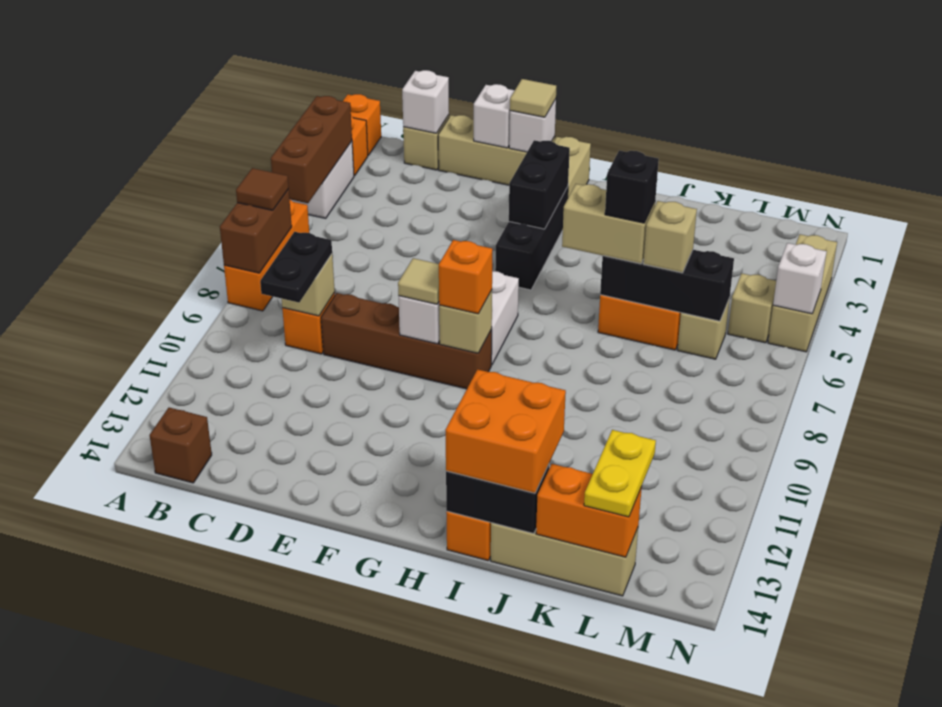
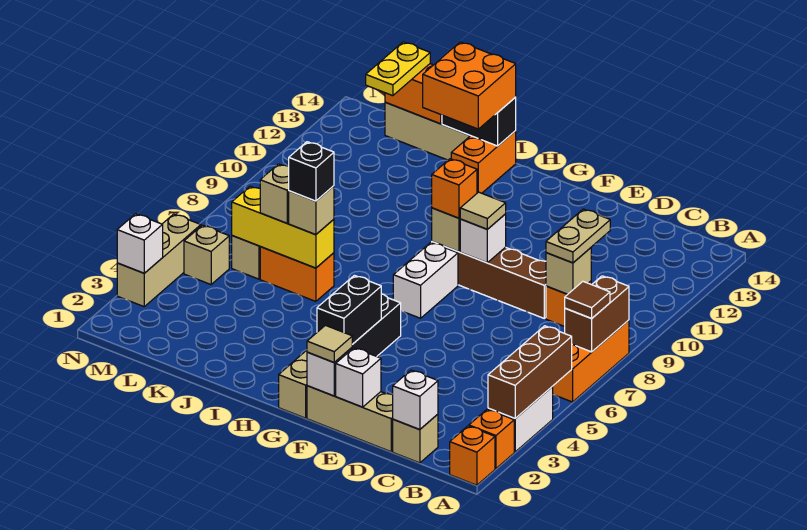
brown brick B14 level 1 -> none
black plate C9:C10 level 3 -> tan plate C9:C10 level 3
tan brick I6:J6 level 3 -> tan brick J6 level 3
black brick J6:L6 level 2 -> yellow brick J6:L6 level 2
white brick N5 level 2 -> white brick N3 level 2

